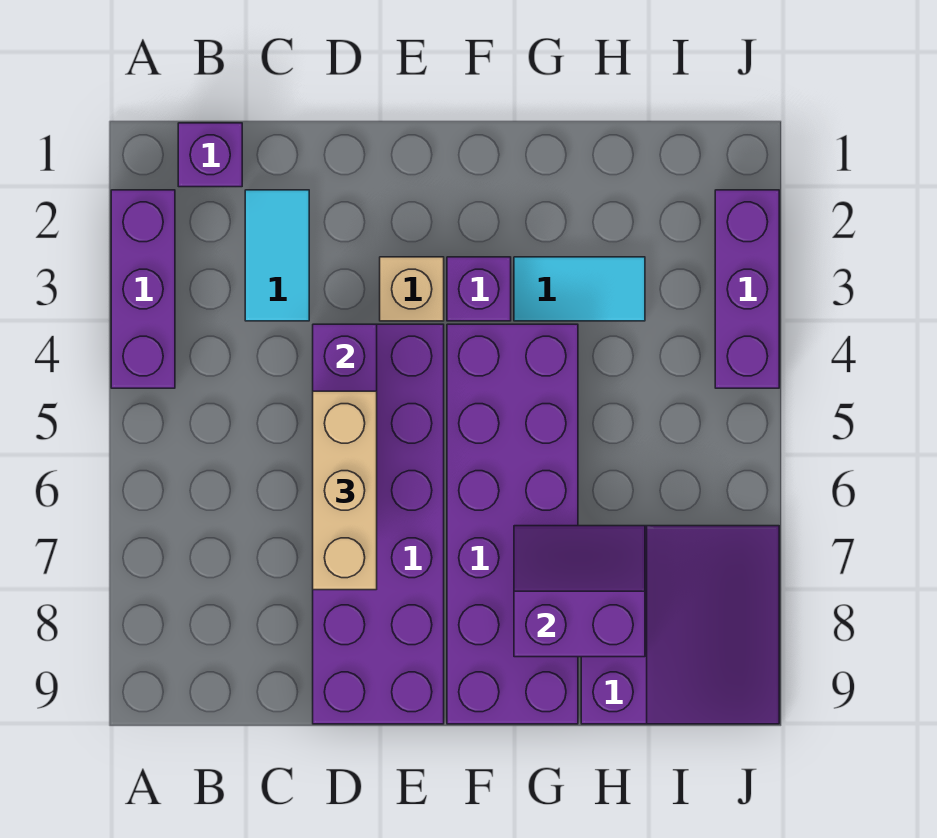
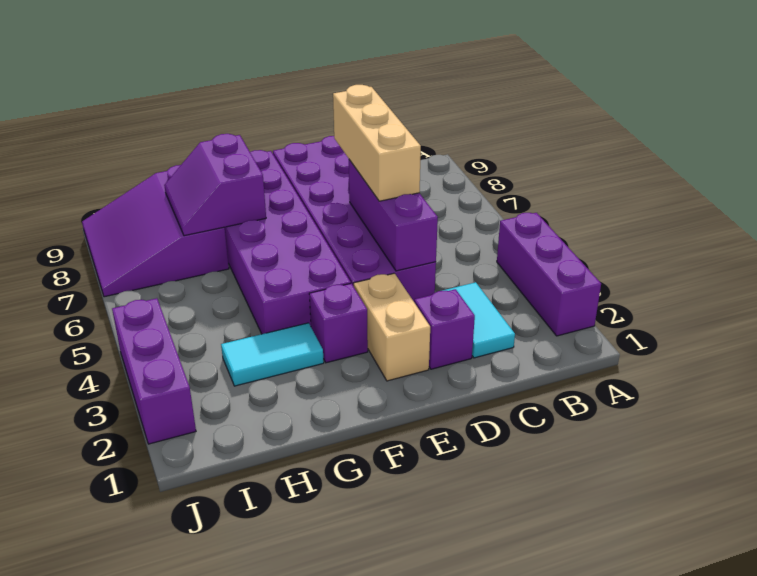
purple brick B1 level 1 -> purple brick D2 level 1
tan brick E3 level 1 -> tan brick E2:E3 level 1
purple slope G7:H8 level 2 top 8 -> purple slope G7:H8 level 2 top G

